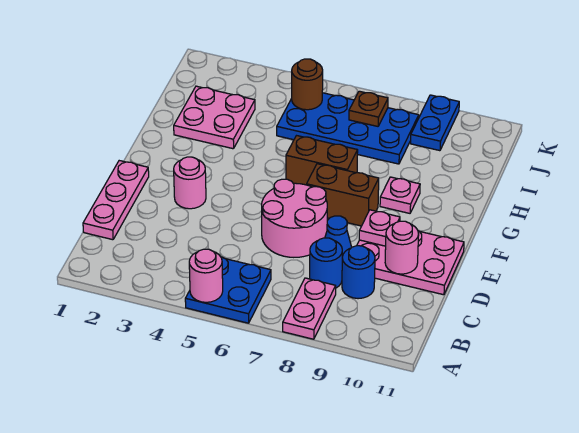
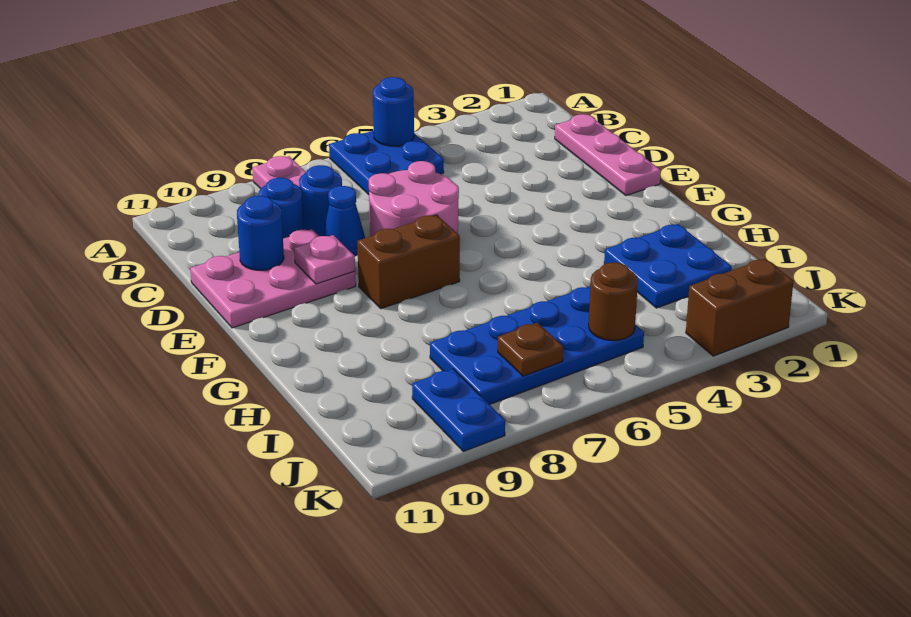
pink round brick A5 level 2 -> blue round brick A5 level 2
pink round brick D10 level 2 -> blue round brick D10 level 2
pink round brick E3 level 1 -> none
brown brick G6:G7 level 1 -> brown brick K2:K3 level 1
pink plate G9 level 1 -> none
pink plate H2:I3 level 1 -> blue plate H2:I3 level 1

